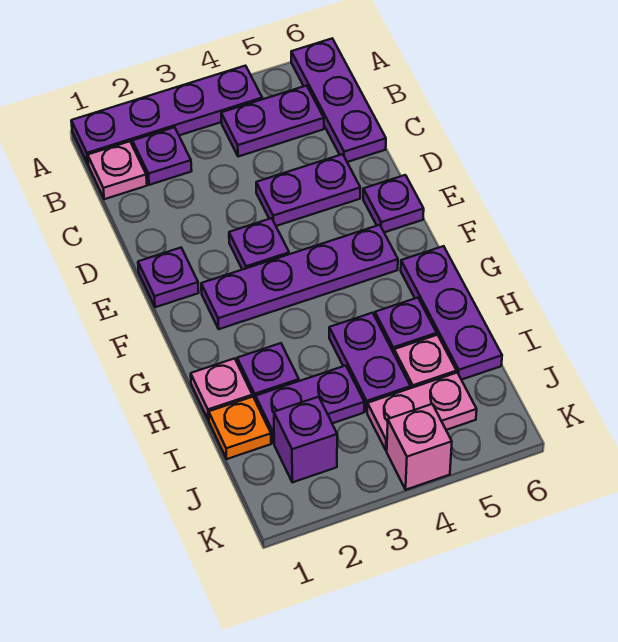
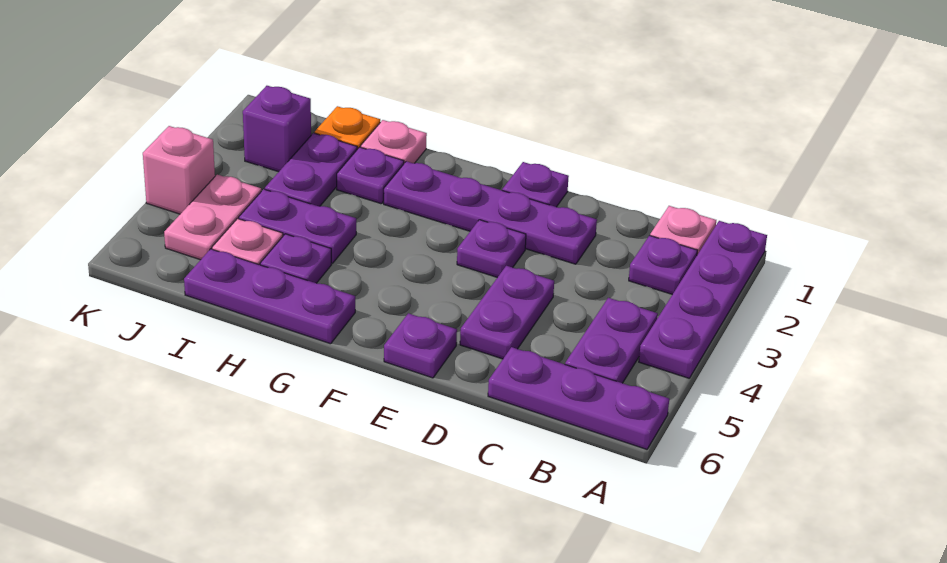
purple plate F2:F5 level 1 -> purple plate D2:G2 level 1

